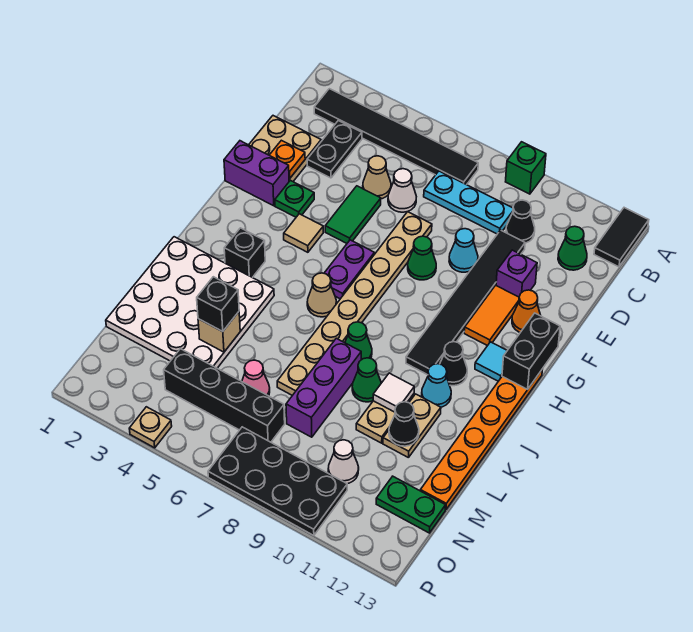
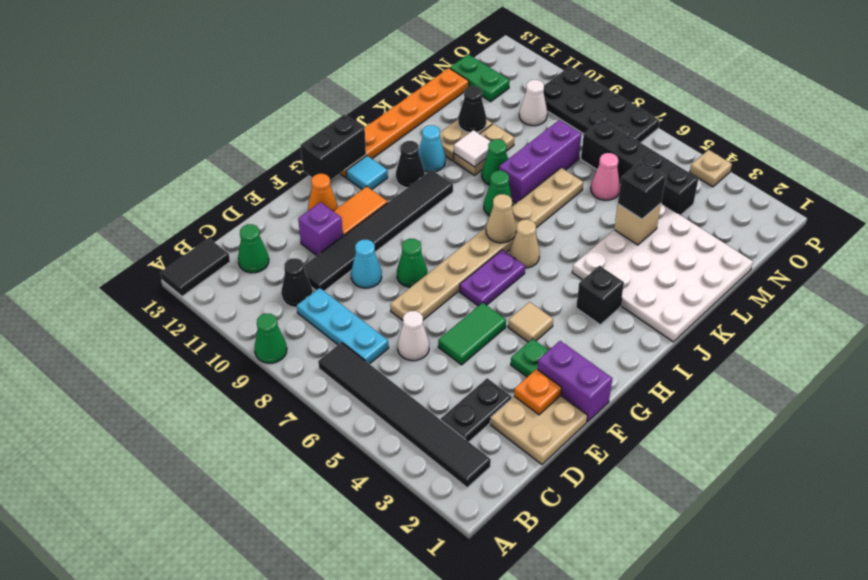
green brick A9 level 1 -> green cone A9 level 1
tan cone D5 level 1 -> tan cone I7 level 2

